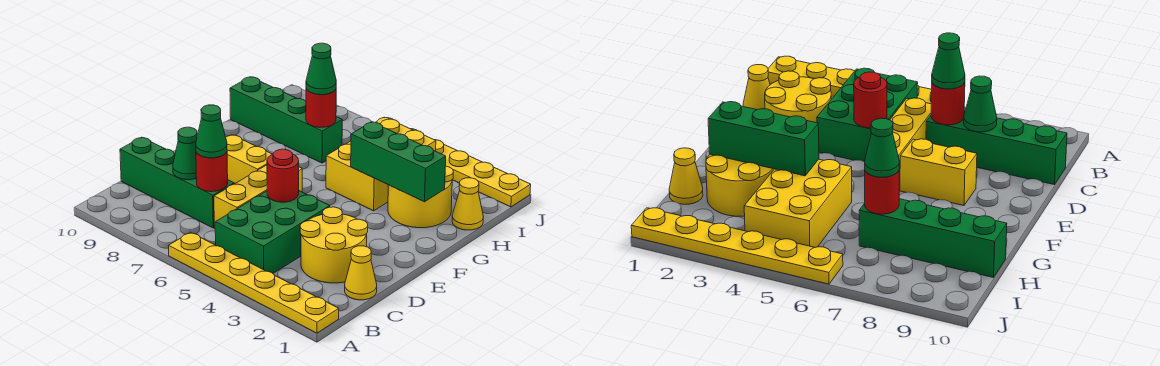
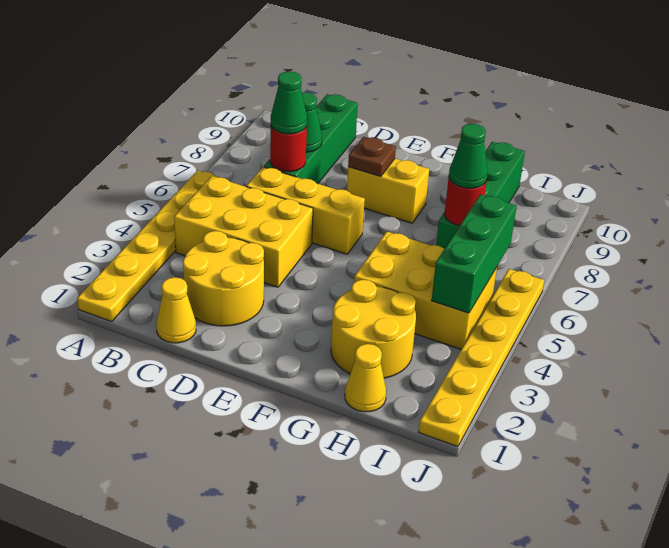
green brick B4:D5 level 1 -> yellow brick B4:D5 level 1
red round brick D5 level 2 -> none
yellow brick E7:E8 level 1 -> yellow brick E8:F8 level 1
none -> brown plate E8 level 2
green brick G2:G4 level 2 -> green brick I4:I6 level 2

